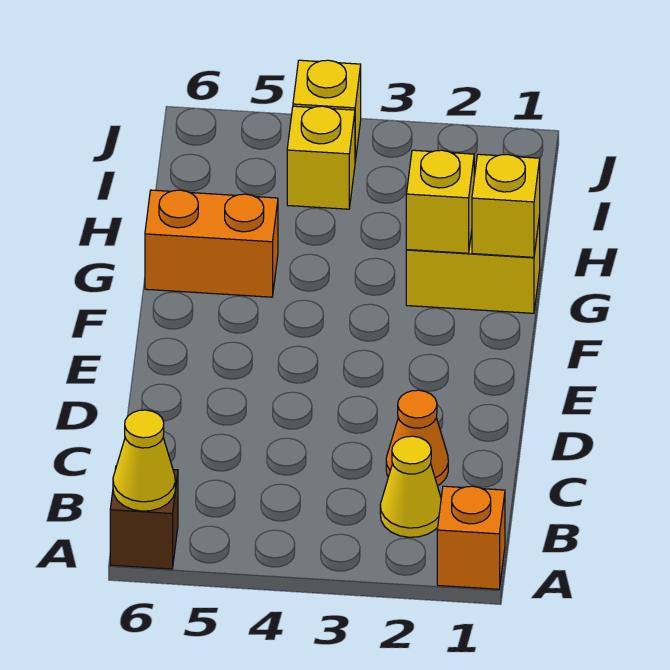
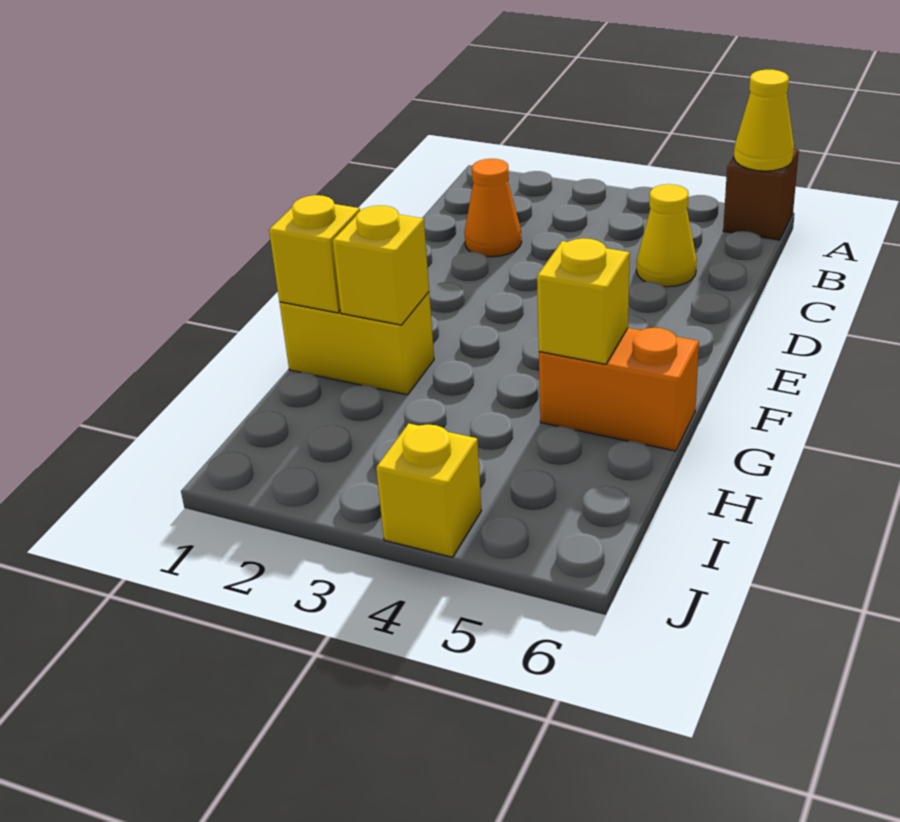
orange brick A1 level 1 -> none
yellow cone B2 level 1 -> yellow cone C5 level 1
yellow brick I4 level 1 -> yellow brick G5 level 2

